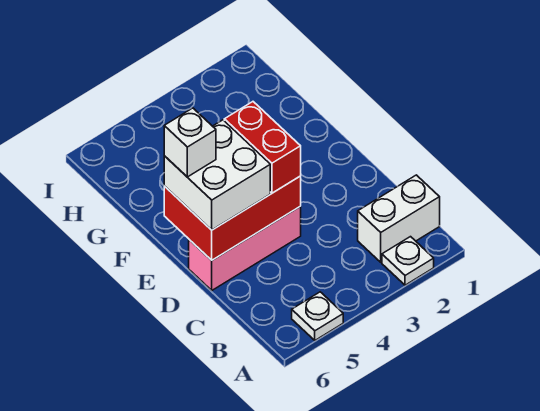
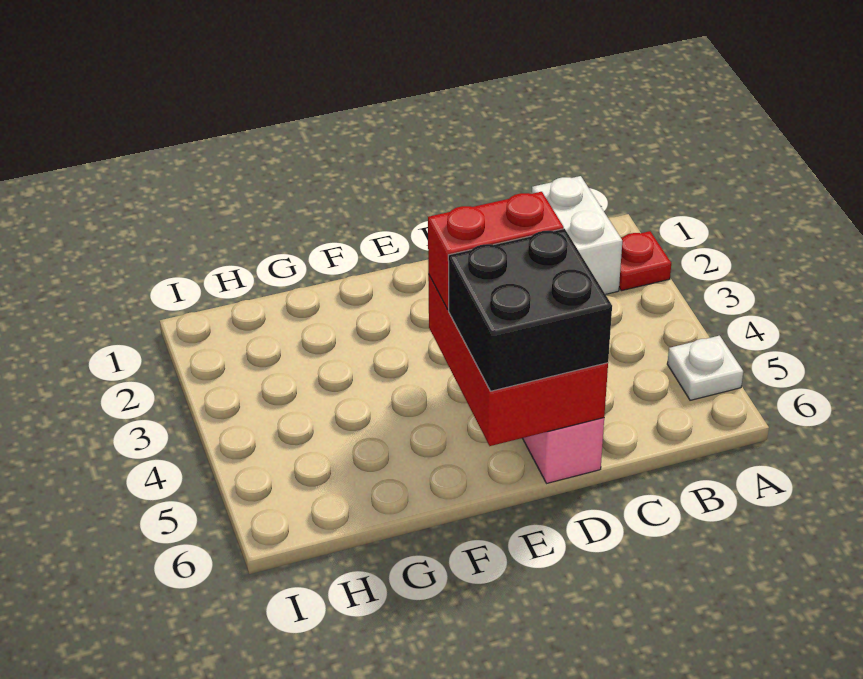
white plate A2 level 1 -> red plate A2 level 1
white brick D5:E6 level 3 -> black brick D5:E6 level 3
white brick E6 level 4 -> none

